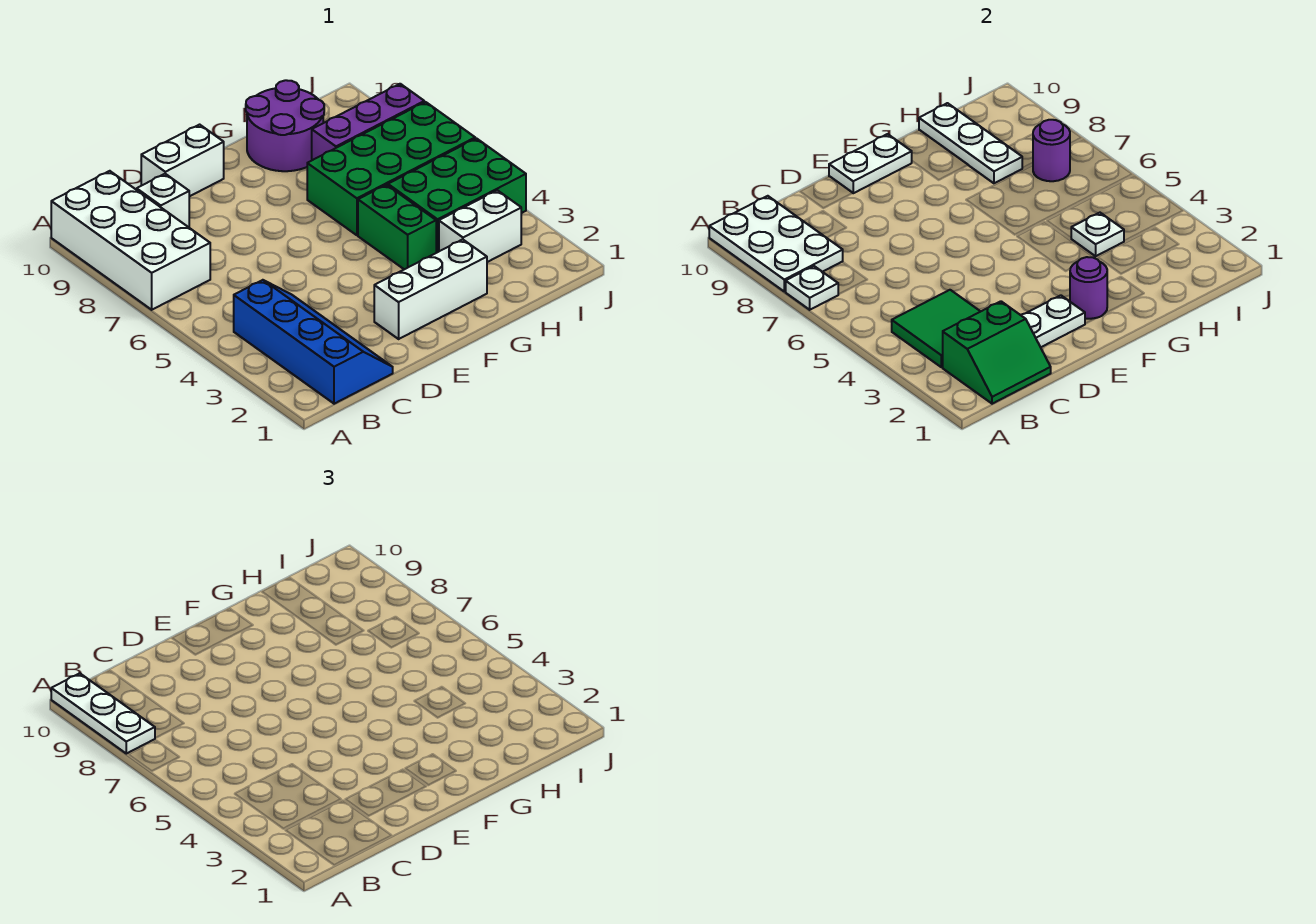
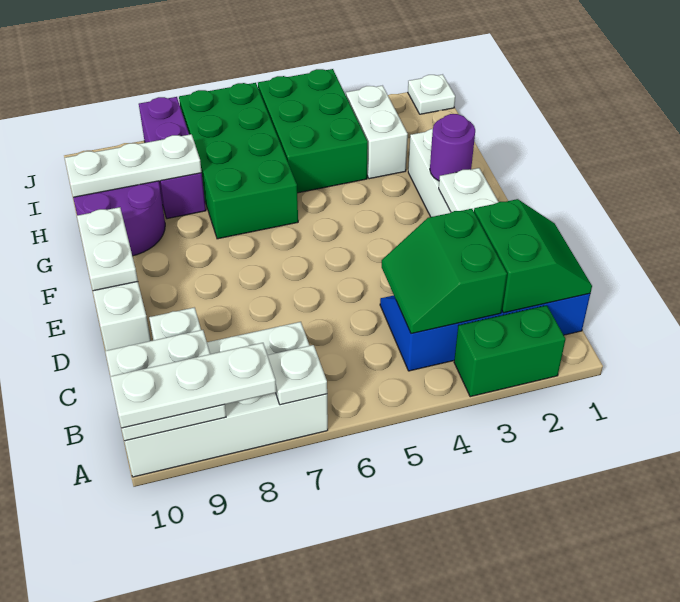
white plate A8:B10 level 2 -> white plate A9:B10 level 2
green tile B3:C4 level 2 -> green slope B3:C4 level 2 top 3
green brick G4:G5 level 1 -> green brick A2:A3 level 1
white plate H4 level 2 -> white plate J1 level 1
purple round brick I7 level 2 -> none

